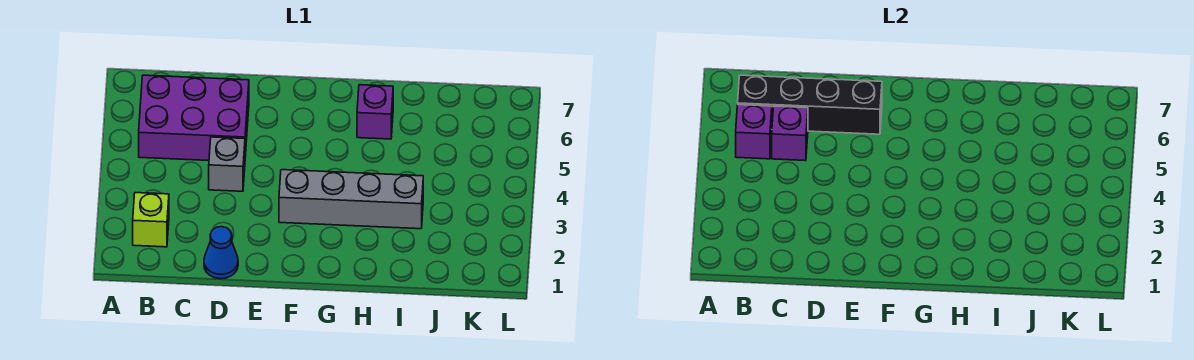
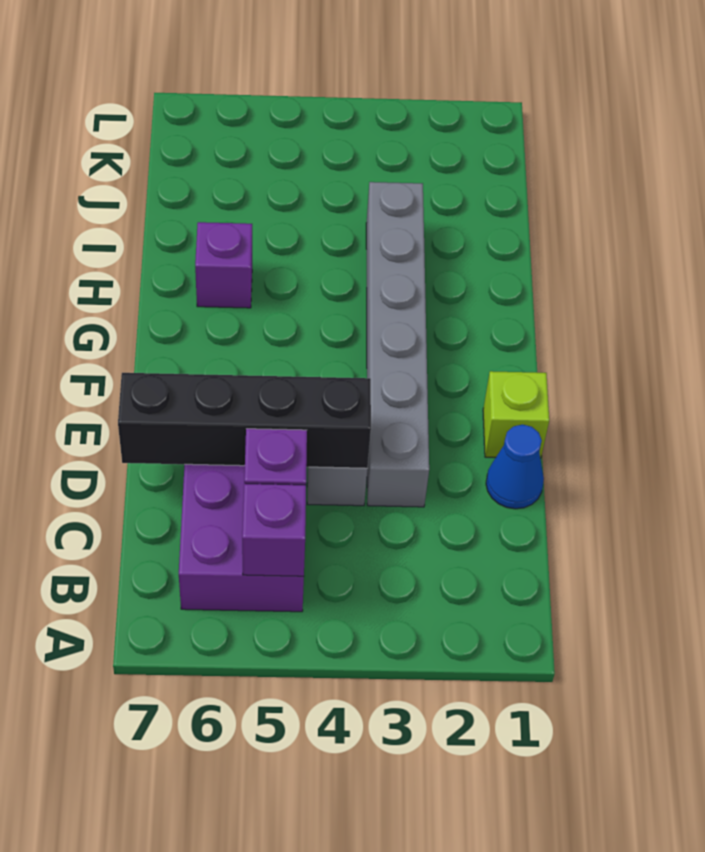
lime brick B2 level 1 -> lime brick E1 level 1
black brick B6:E6 level 2 -> black brick D4:D7 level 2
grey brick F3:I3 level 1 -> grey brick D3:I3 level 1

